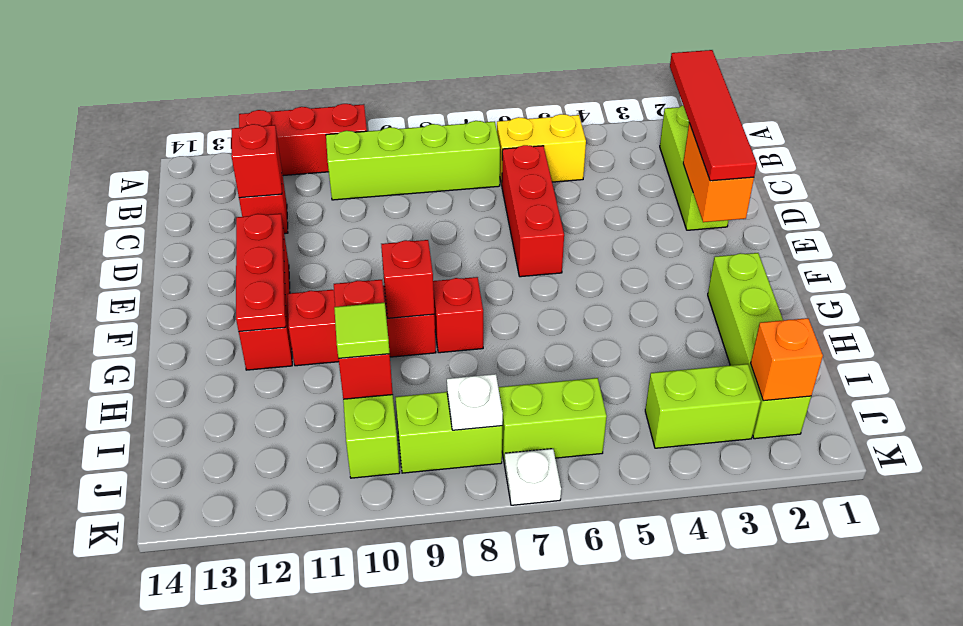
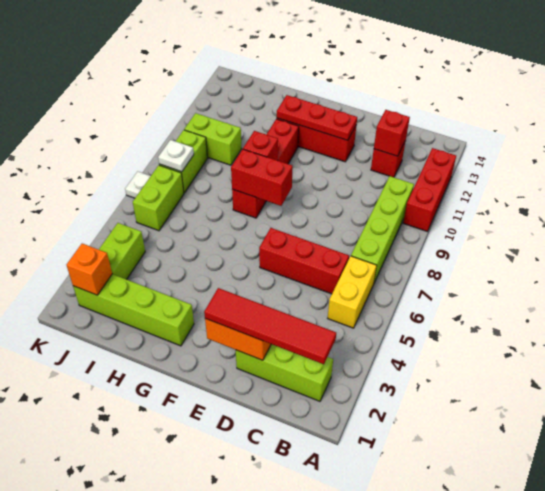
red brick H10:I10 level 2 -> red brick F8:G8 level 2
lime tile I10 level 3 -> none

